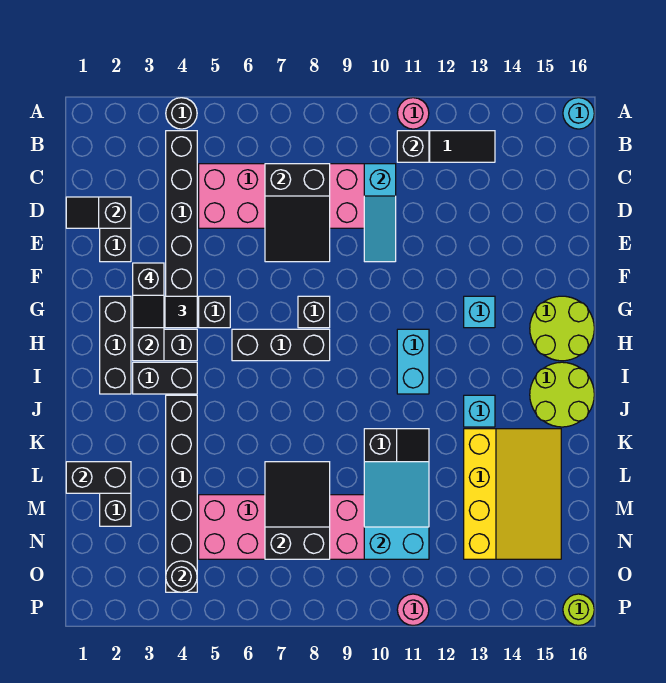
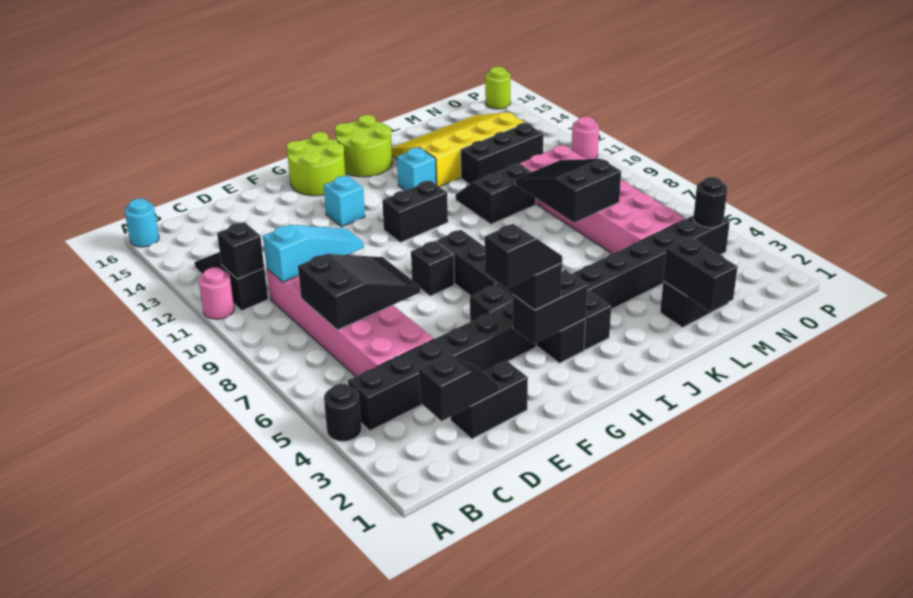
black slope D1:D2 level 2 top 2 -> black slope C2:D2 level 2 top C
black brick G2:I2 level 1 -> black brick L12:N12 level 1
cyan brick H11:I11 level 1 -> black brick H11:I11 level 1
black slope L7:N8 level 2 top N -> black slope L7:M9 level 2 top 7
cyan slope L10:N11 level 2 top N -> none

